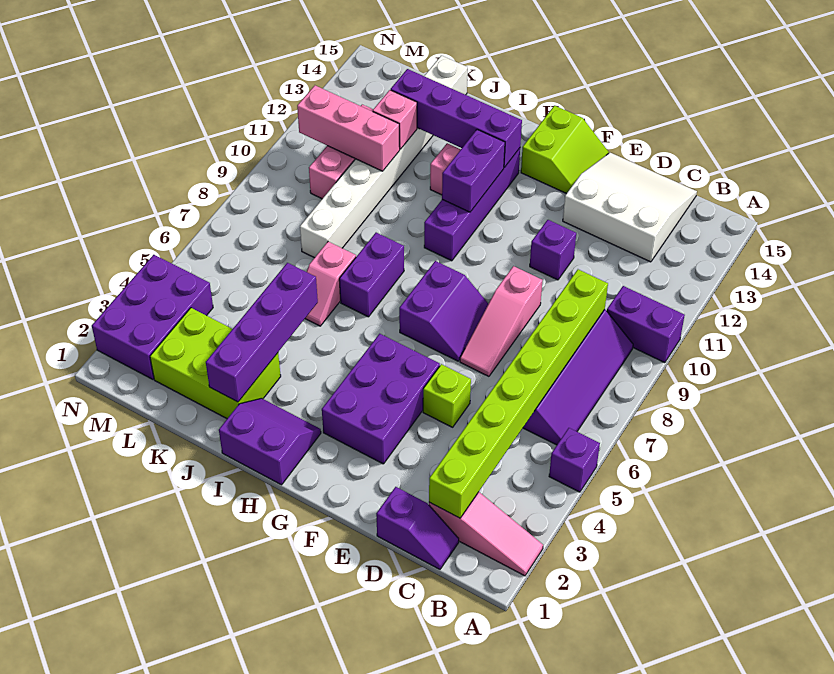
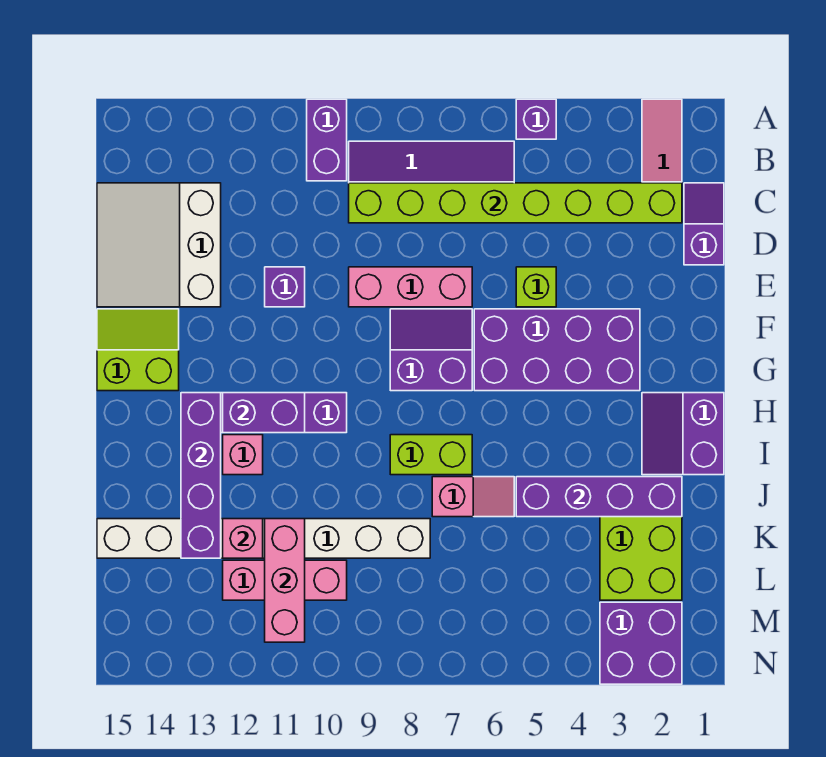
pink slope E7:E9 level 1 top 9 -> pink brick E7:E9 level 1
purple brick F3:G5 level 1 -> purple brick F3:G6 level 1
purple brick I7:I8 level 1 -> lime brick I7:I8 level 1
purple brick M2:N4 level 1 -> purple brick M2:N3 level 1

